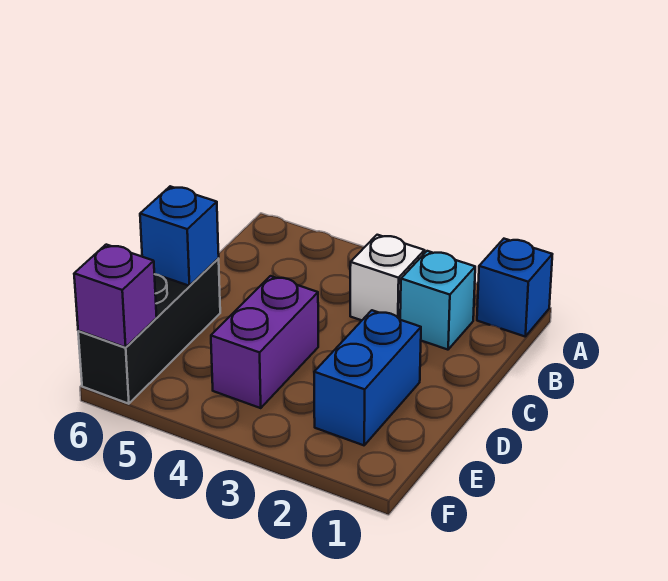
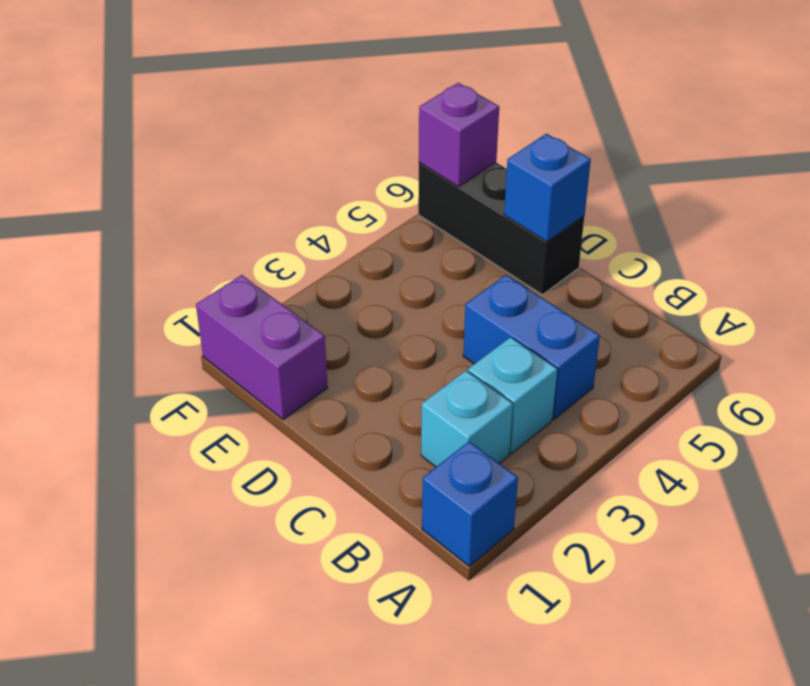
white brick B3 level 1 -> cyan brick B3 level 1
blue brick D2:E2 level 1 -> blue brick B4:C4 level 1
purple brick D4:E4 level 1 -> purple brick E1:F1 level 1

